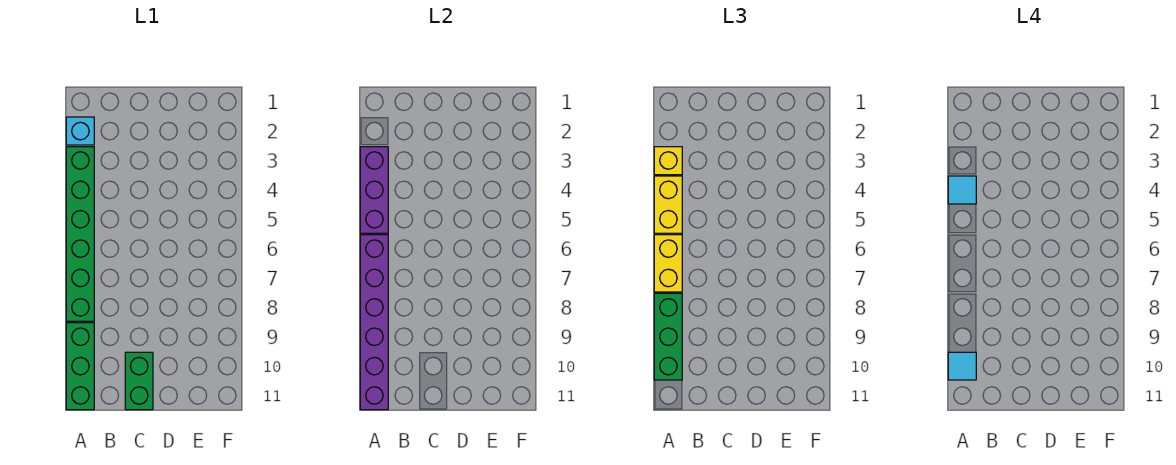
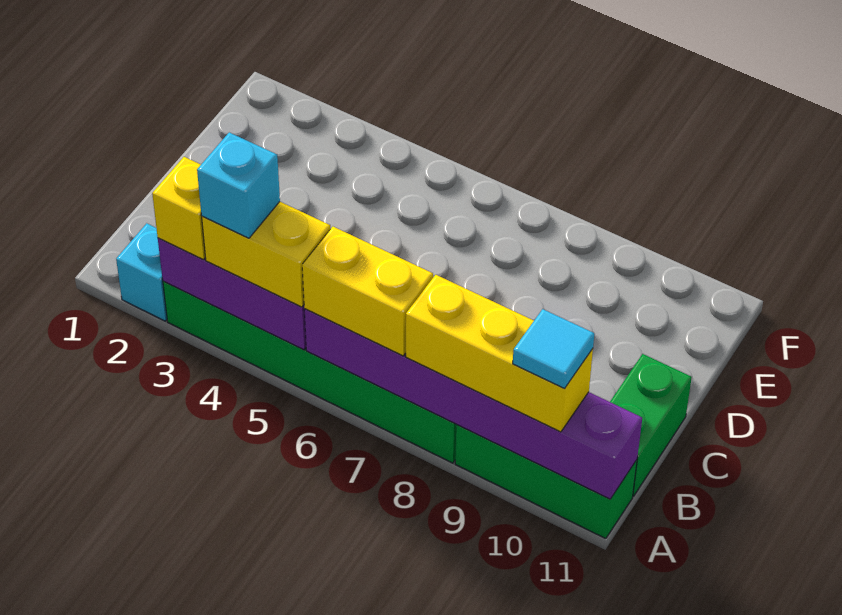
cyan tile A4 level 4 -> cyan brick A4 level 4
green brick A8:A10 level 3 -> yellow brick A8:A10 level 3
green brick C10:C11 level 1 -> green brick B11:C11 level 1

